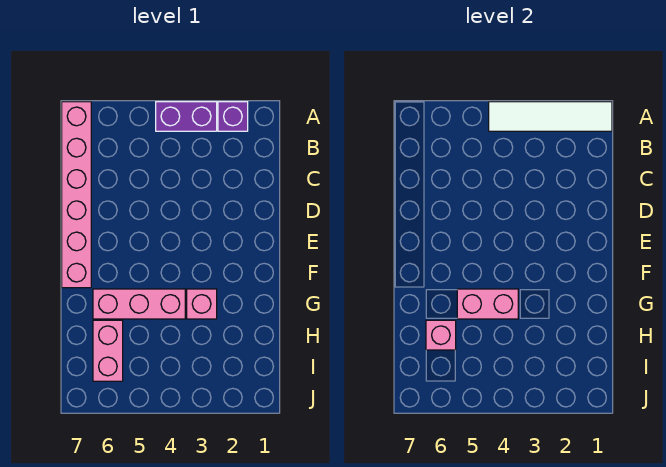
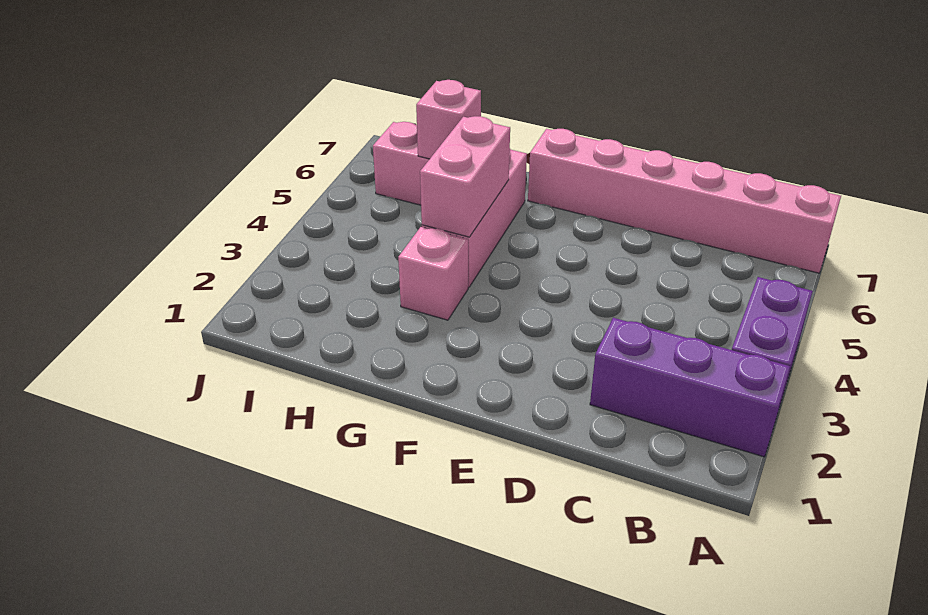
white tile A1:A4 level 2 -> none
purple brick A2 level 1 -> purple brick A2:C2 level 1

